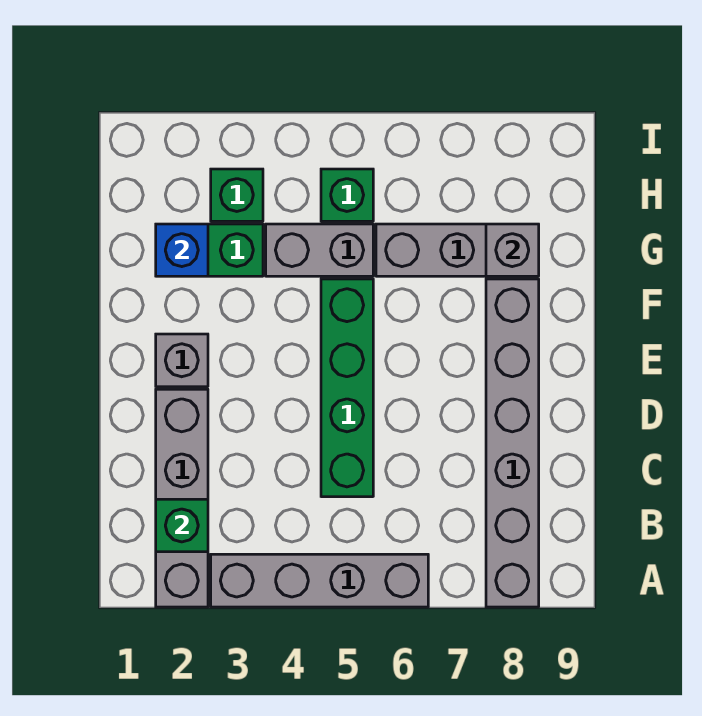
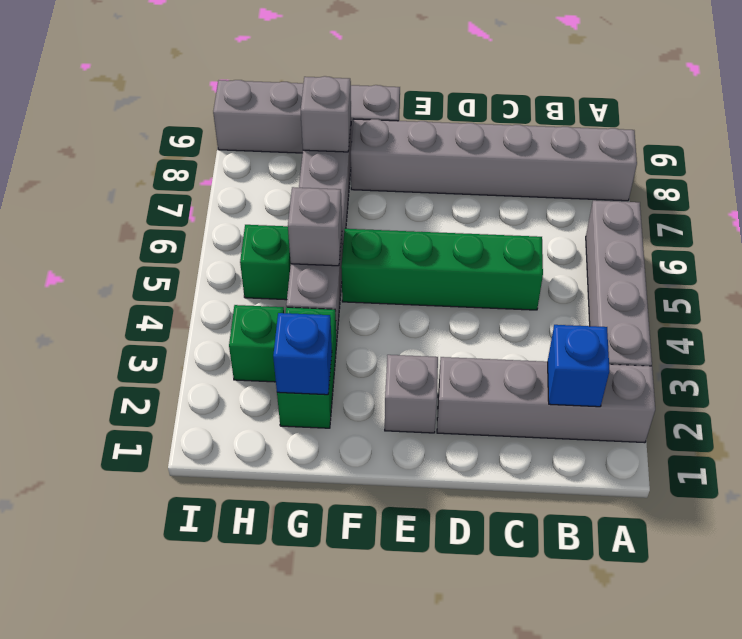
green brick B2 level 2 -> blue brick B2 level 2
none -> grey brick F9:I9 level 1
none -> grey brick G5 level 2

